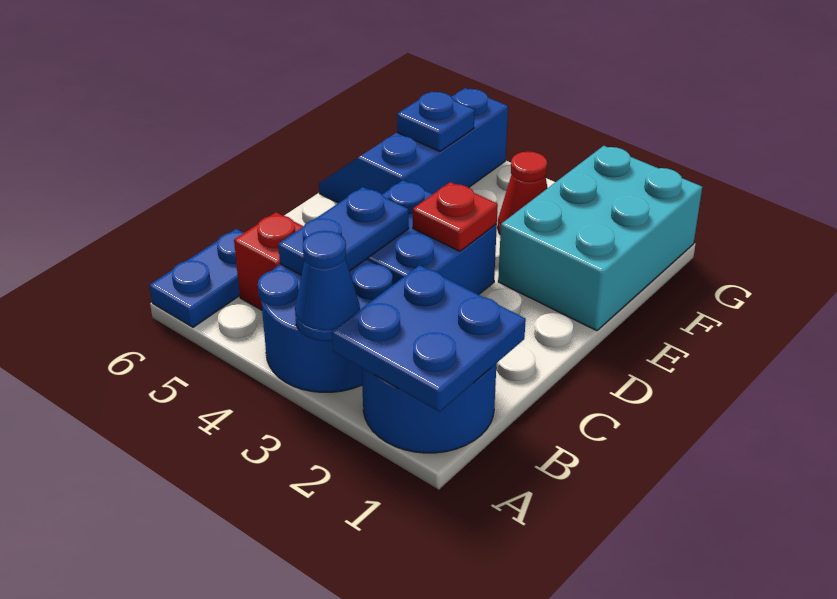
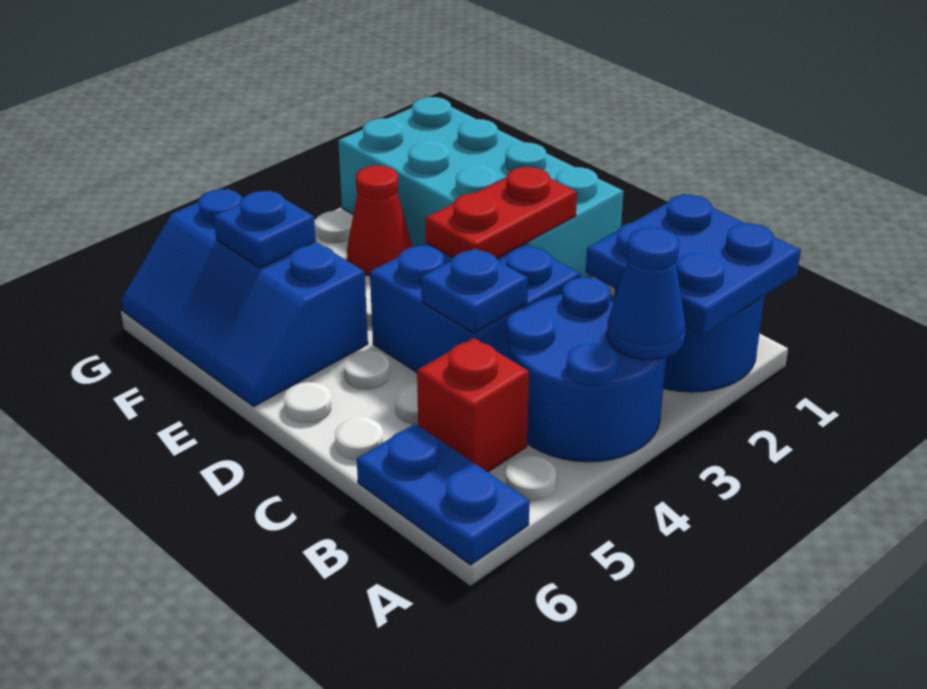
blue plate B4:C4 level 2 -> blue plate C4 level 2
red plate D3 level 2 -> red plate D2:D3 level 2
cyan brick E1:G2 level 1 -> cyan brick D1:G2 level 1

